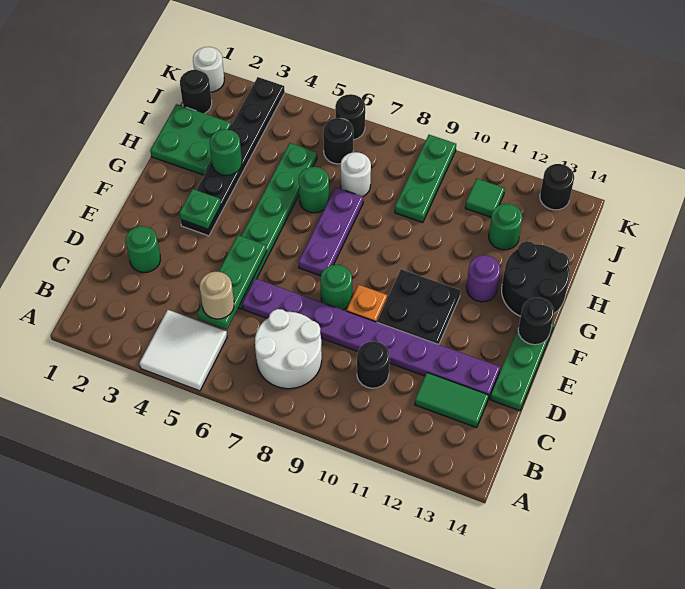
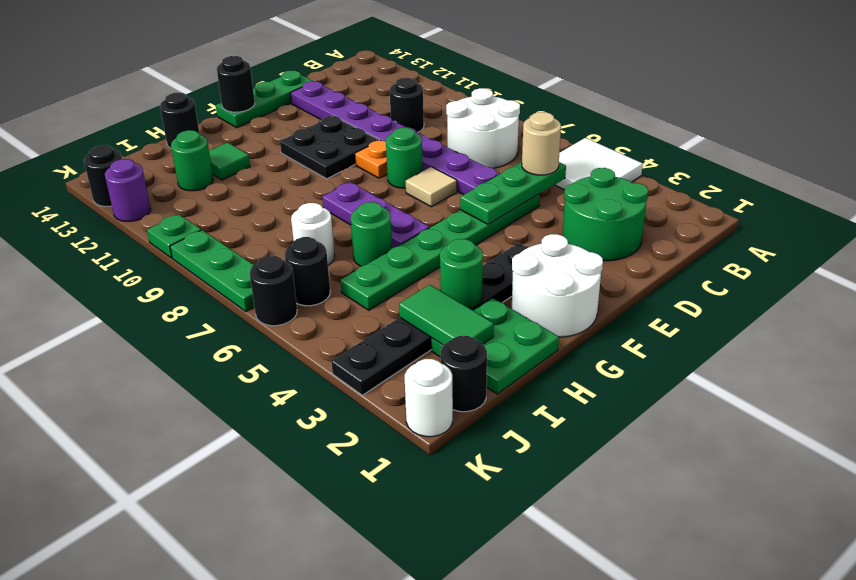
green tile C12:C13 level 1 -> green tile I2:I3 level 2
green round brick D2 level 1 -> green round brick C2:D3 level 1
none -> tan tile E7 level 1
none -> white round brick F1:G2 level 1
green plate F3 level 2 -> green plate K10 level 1
purple plate F7:H7 level 1 -> purple plate G6:G8 level 1
purple round brick G12 level 1 -> purple round brick K12 level 1
black round brick G13:H14 level 1 -> black round brick H14 level 1
green plate I9:K9 level 1 -> green plate K7:K9 level 1
green tile J11 level 1 -> green tile H12 level 1

